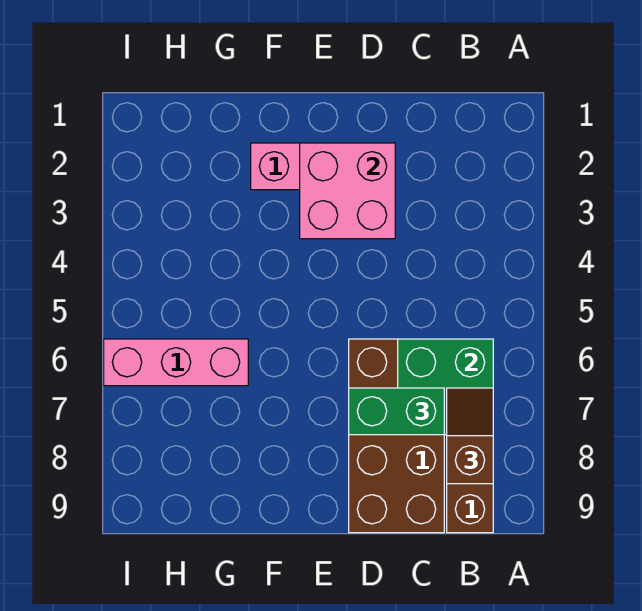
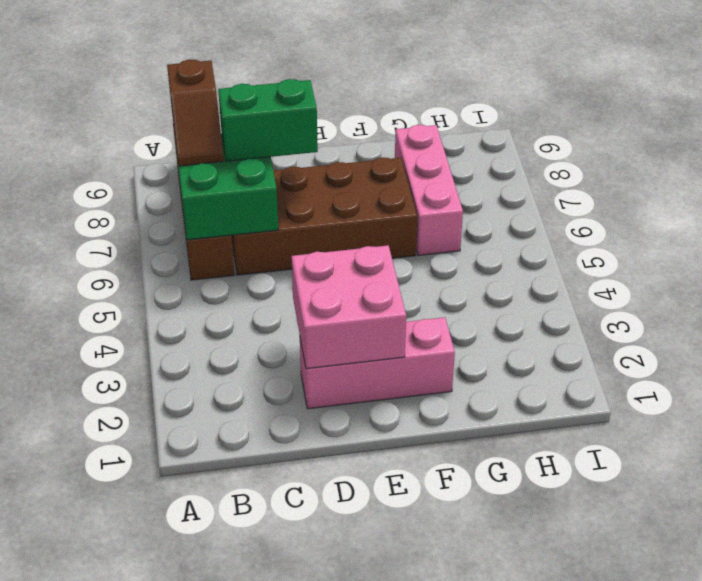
brown brick C6:D9 level 1 -> brown brick C6:F7 level 1
pink brick G6:I6 level 1 -> pink brick G6:G8 level 1

